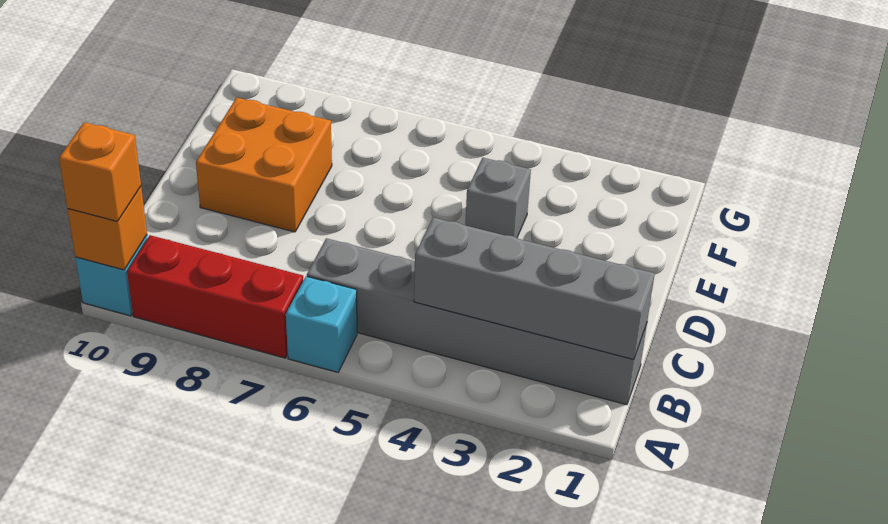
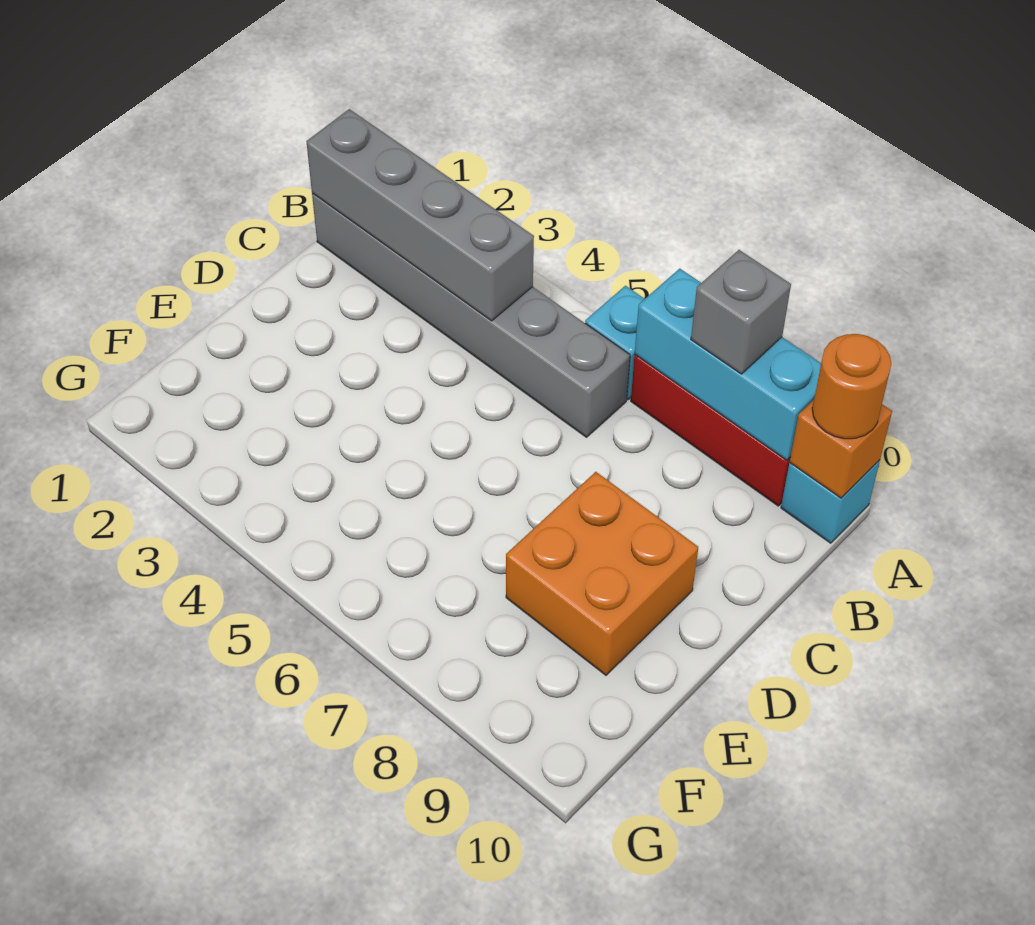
none -> cyan brick A7:A9 level 2
orange brick A10 level 3 -> orange round brick A10 level 3
grey brick E4 level 1 -> grey brick A8 level 3

